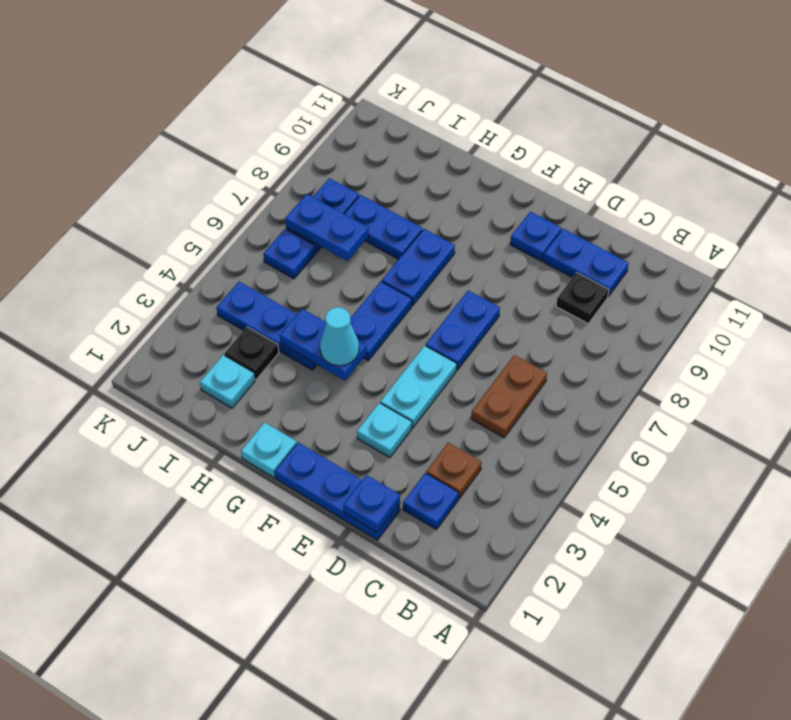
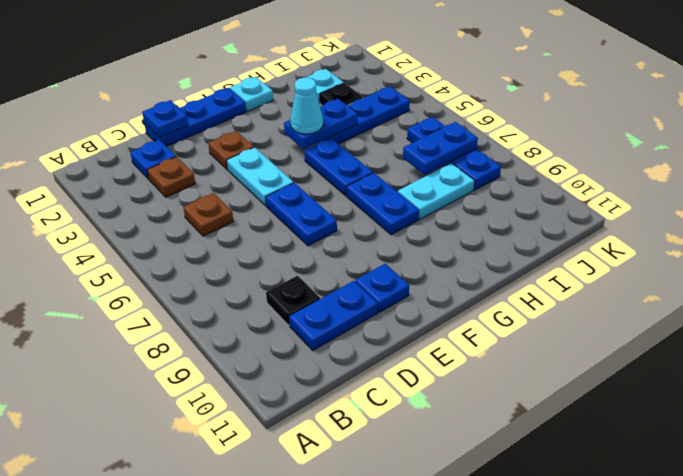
brown plate C5:C6 level 1 -> brown plate C5 level 1
cyan plate E3 level 1 -> brown plate E3 level 1
blue plate H8:I8 level 1 -> cyan plate H8:I8 level 1

